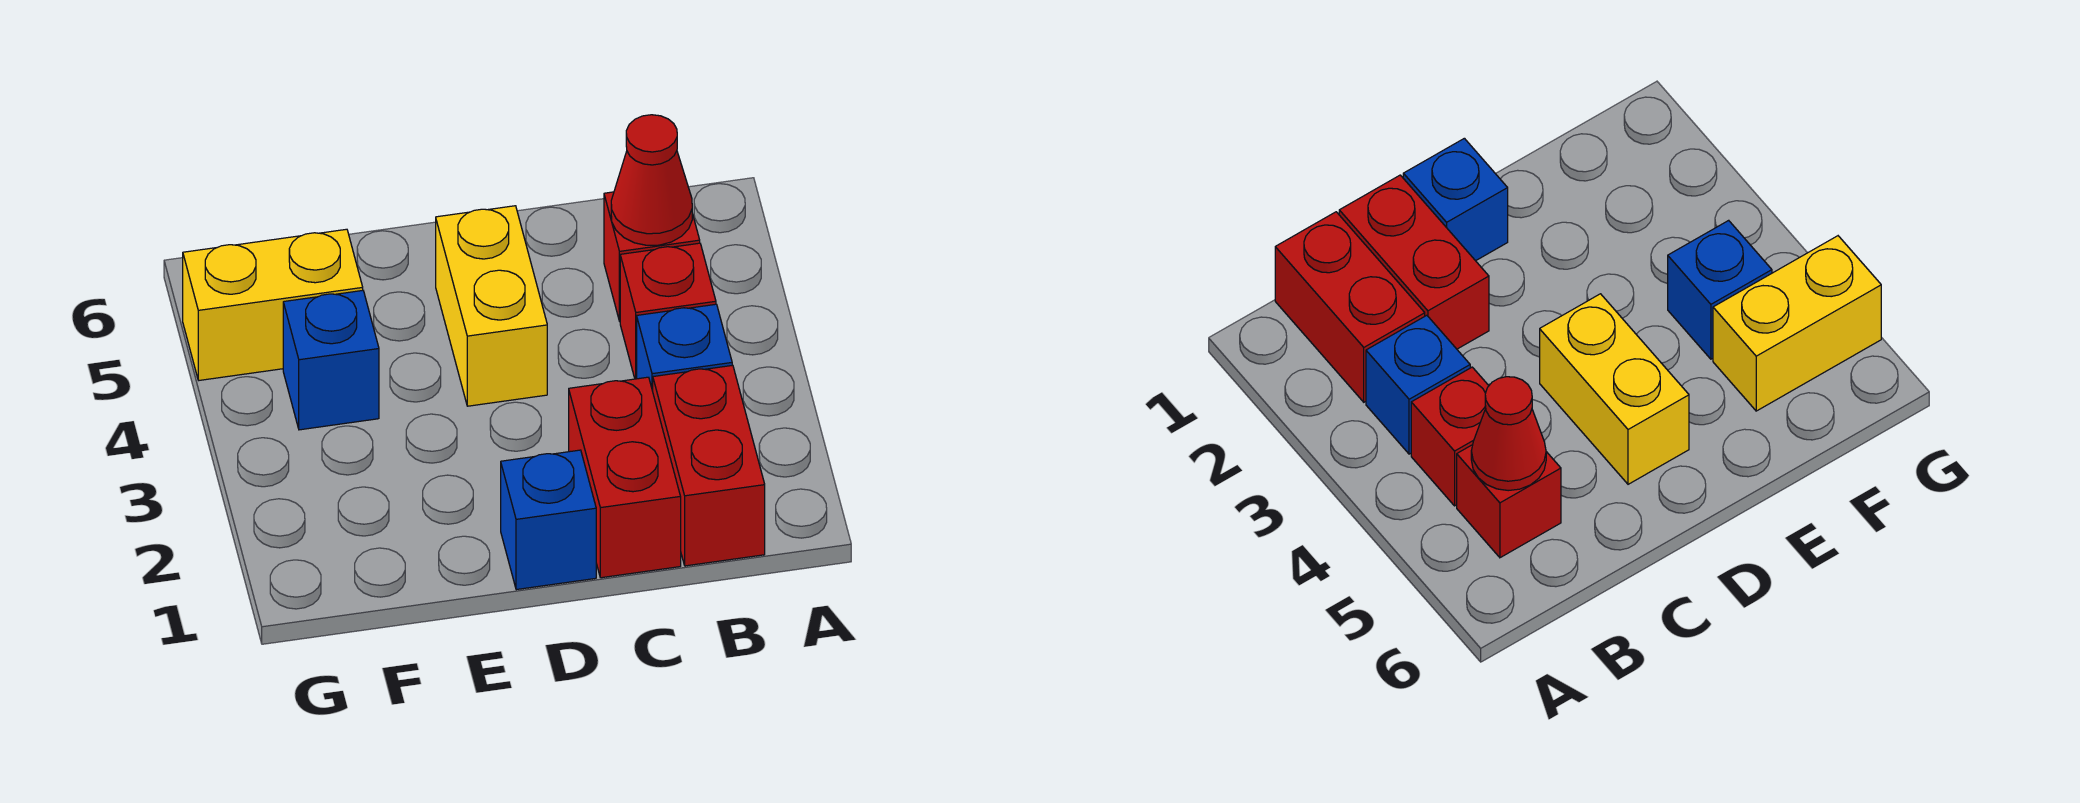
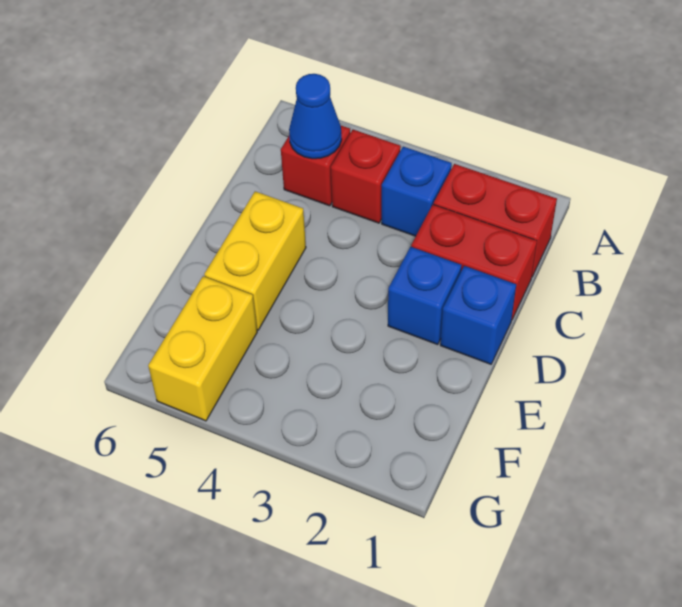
red cone B5 level 2 -> blue cone B5 level 2
yellow brick D4:D5 level 1 -> yellow brick D5:E5 level 1
blue brick F4 level 1 -> blue brick D2 level 1

